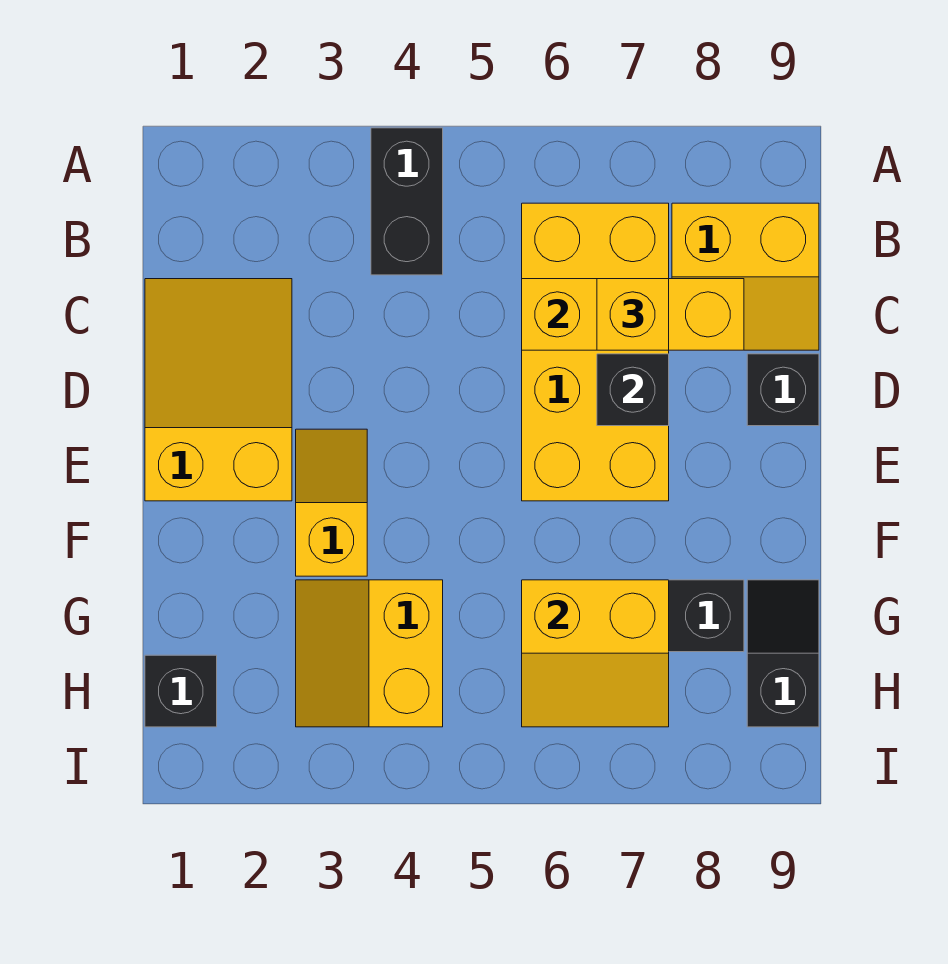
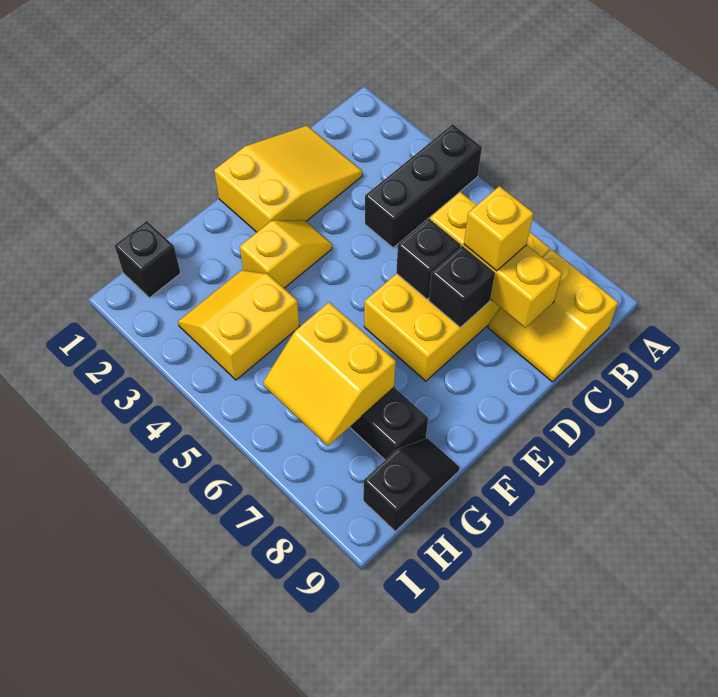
black brick A4:B4 level 1 -> black brick A4:C4 level 1
black brick D9 level 1 -> black brick D6 level 2

